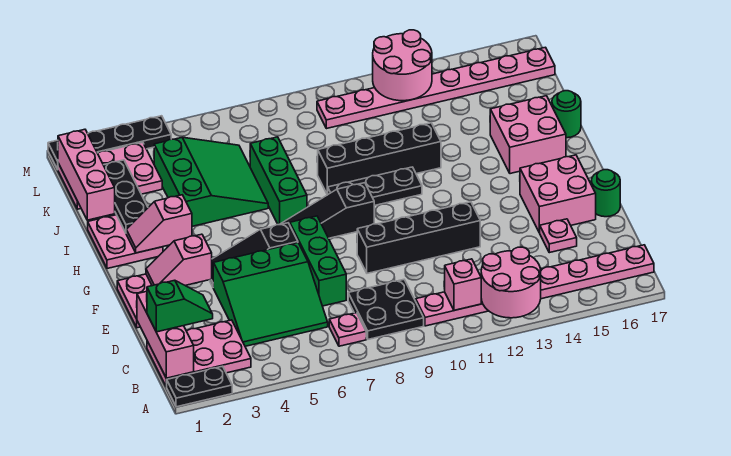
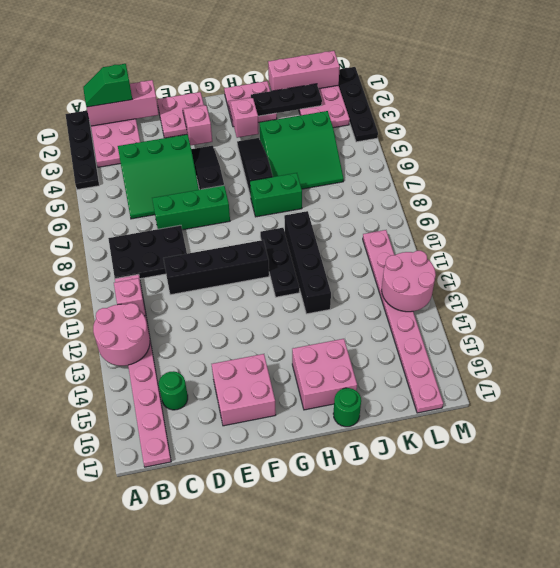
black plate A1:A2 level 1 -> black plate A1:A4 level 1
pink plate B7 level 1 -> none
black plate B8:C9 level 1 -> black plate B8:D9 level 1
green slope C1:C2 level 3 top 1 -> green slope B1:C1 level 3 top C
green slope C4:E6 level 1 top E -> green slope C4:E6 level 1 top 4
pink plate D15 level 1 -> none
black brick E9:E12 level 1 -> black brick D10:G10 level 1
green round brick E17 level 1 -> green round brick C15 level 1
black slope G7:G9 level 1 top 9 -> black slope H4:H6 level 1 top 6
green brick H7:J7 level 1 -> green brick H7:I7 level 1

